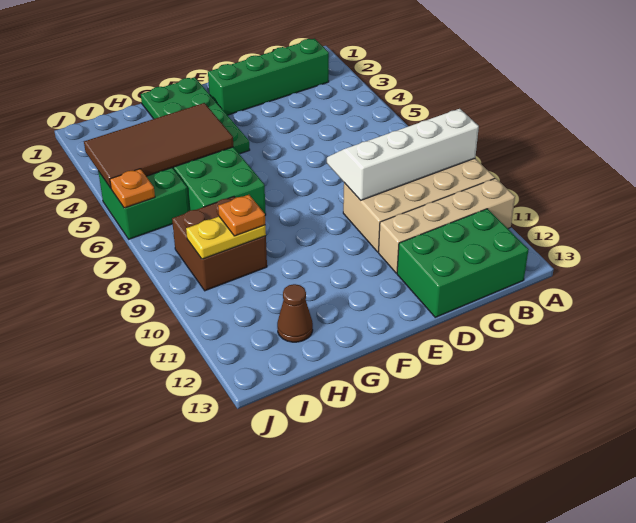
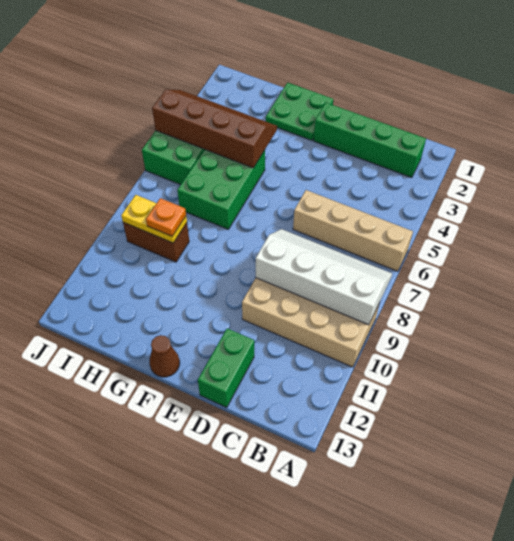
tan brick A11:D11 level 1 -> tan brick A6:D6 level 1
green brick B12:D13 level 1 -> green brick D12:D13 level 1
green plate F1:G4 level 1 -> green plate F1:G2 level 1
brown tile G4:J5 level 2 -> brown slope G4:J5 level 2 top 5
brown brick H8:I9 level 1 -> brown brick H9:I9 level 1
brown cone H12 level 1 -> brown cone F13 level 1
orange plate J6 level 2 -> none

